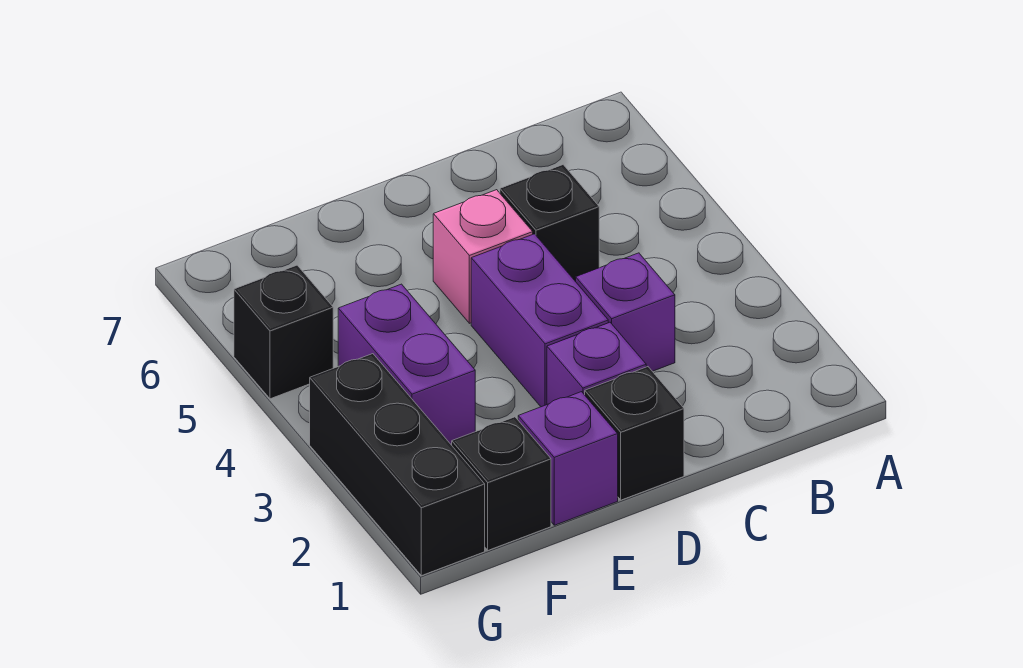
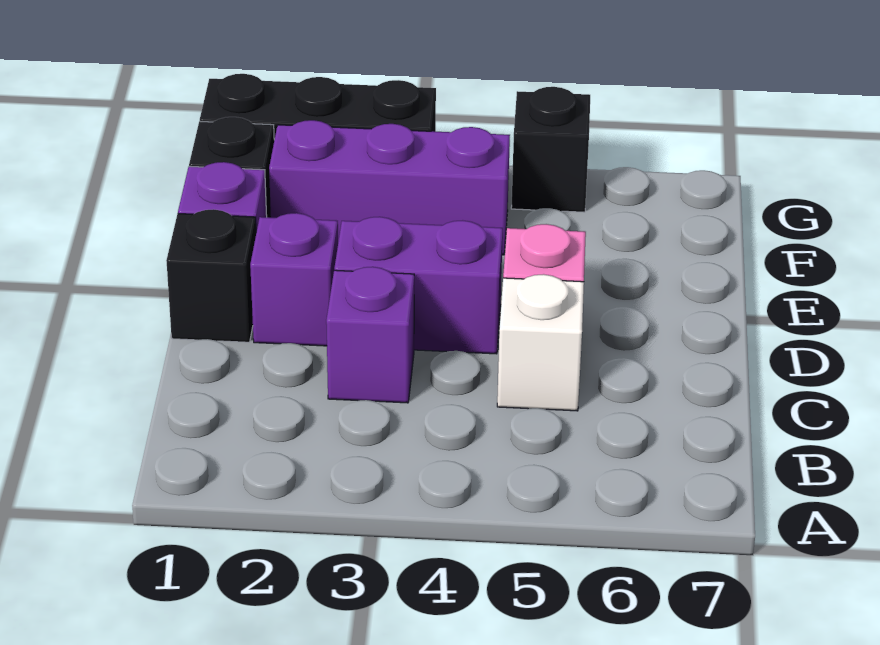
black brick C5 level 1 -> white brick C5 level 1
purple brick F3:F4 level 1 -> purple brick F2:F4 level 1

